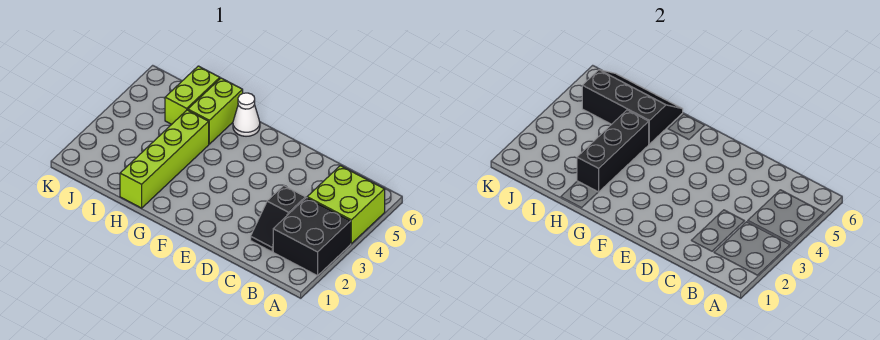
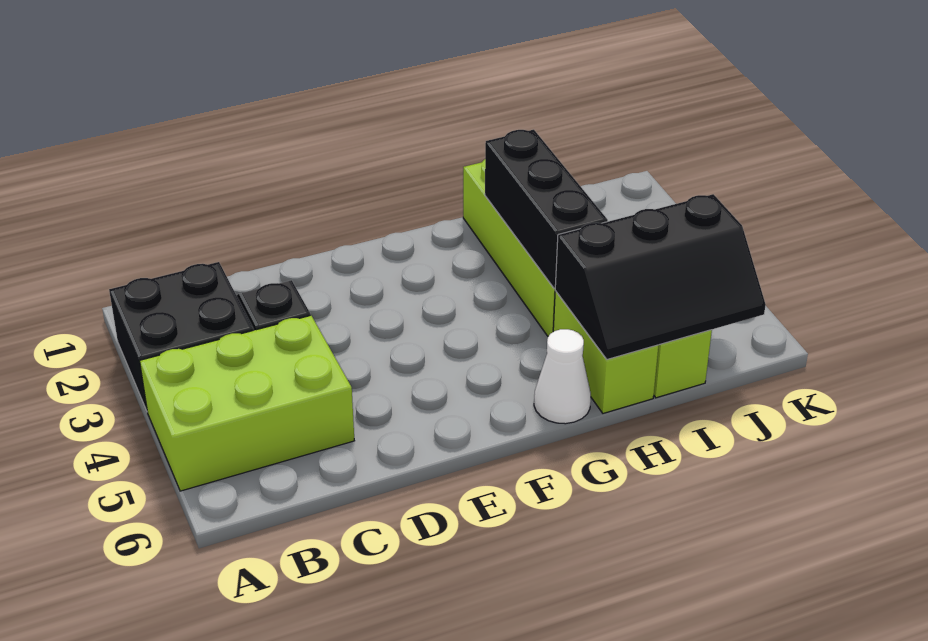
lime brick A4:B5 level 1 -> lime brick A4:C5 level 1

